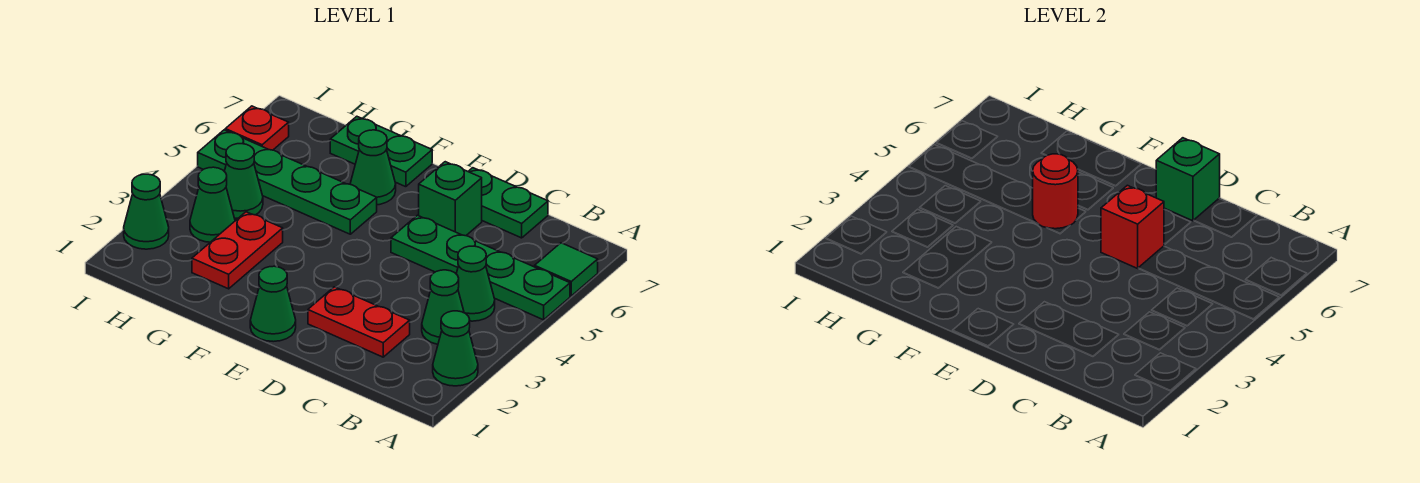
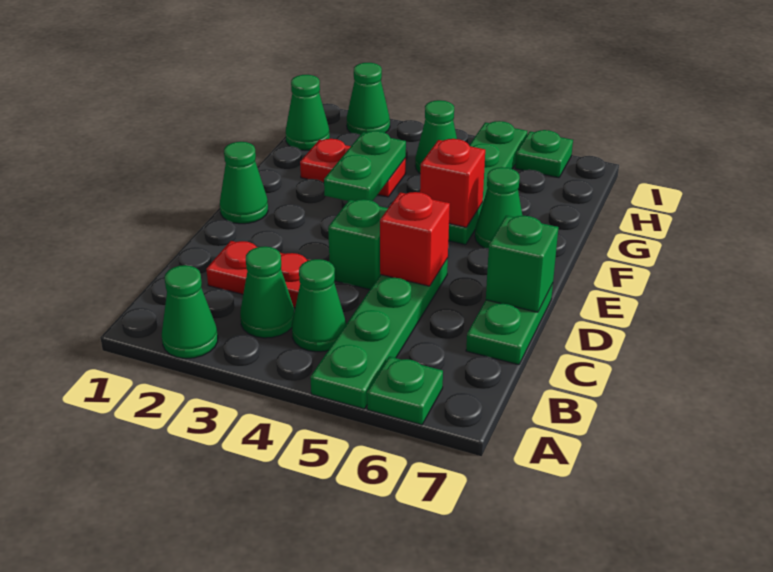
green tile A6 level 1 -> green plate A6 level 1
red plate C2:D2 level 1 -> red plate C2:C3 level 1
green brick D6 level 1 -> green brick D4 level 1
red round brick F5 level 2 -> red brick F5 level 2
green plate F7:G7 level 1 -> green plate F3:G3 level 2
green cone H3 level 1 -> green cone H1 level 1
red plate I6 level 1 -> green plate I6 level 1

